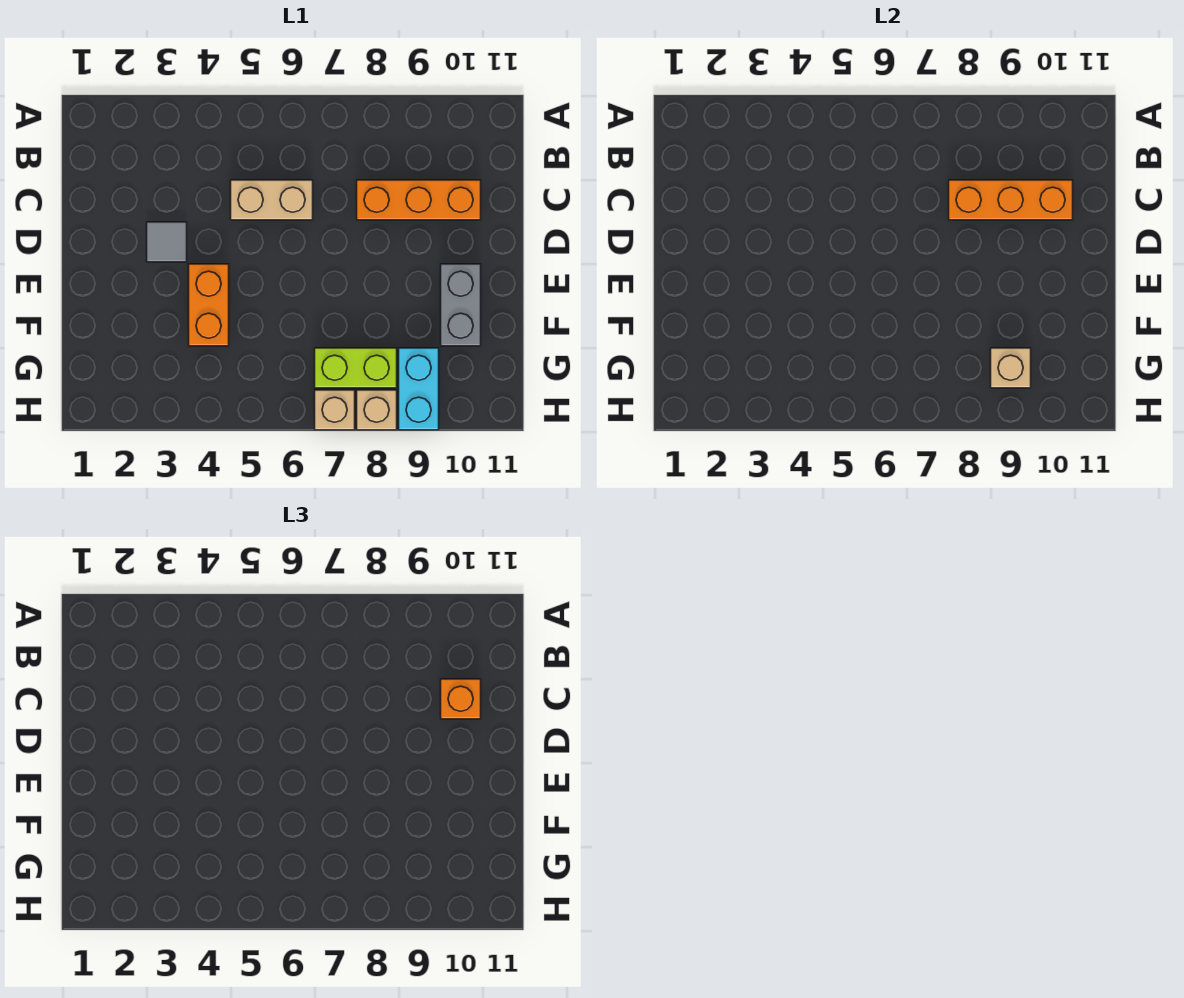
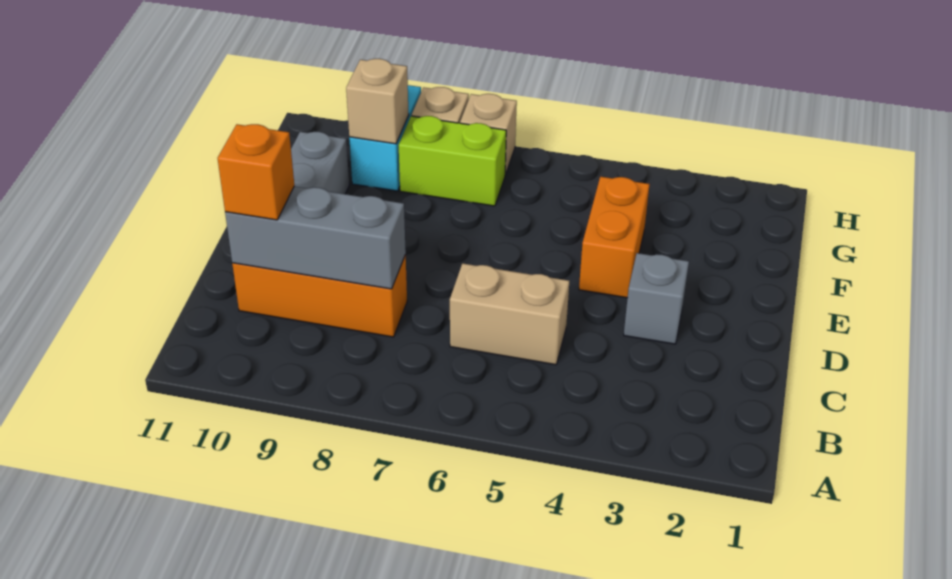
orange brick C8:C10 level 2 -> grey brick C8:C10 level 2
grey tile D3 level 1 -> grey brick D3 level 1

